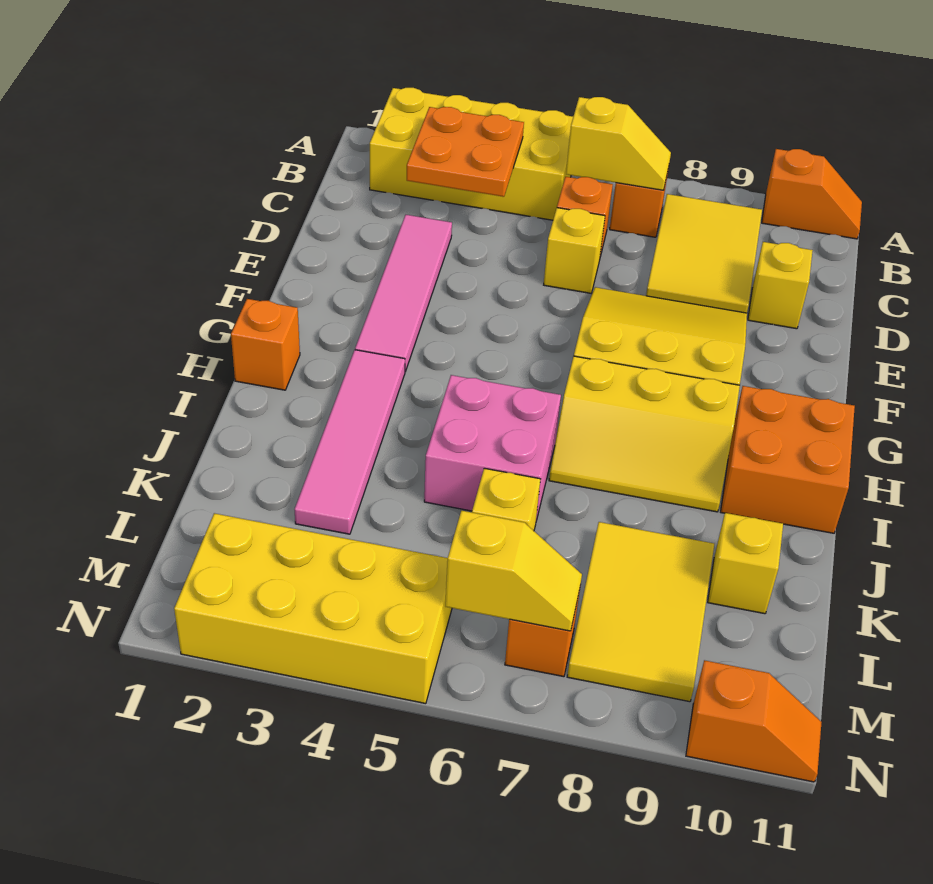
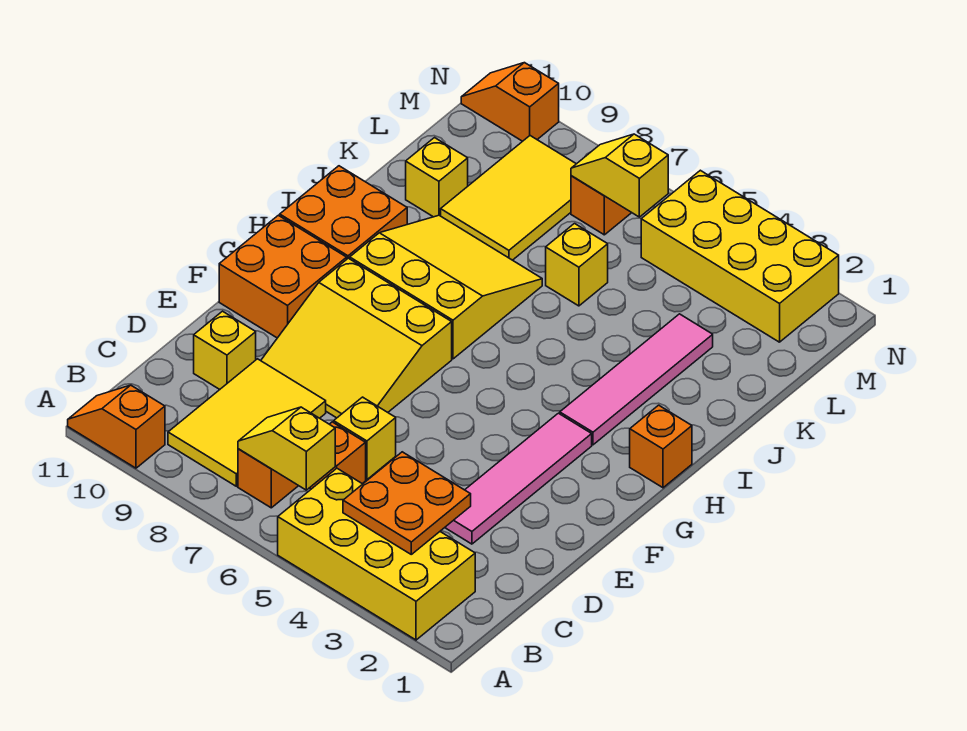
none -> orange brick F10:G11 level 1
yellow slope H7:I9 level 1 top H -> yellow slope H7:J9 level 1 top H
pink brick I5:J6 level 1 -> none

